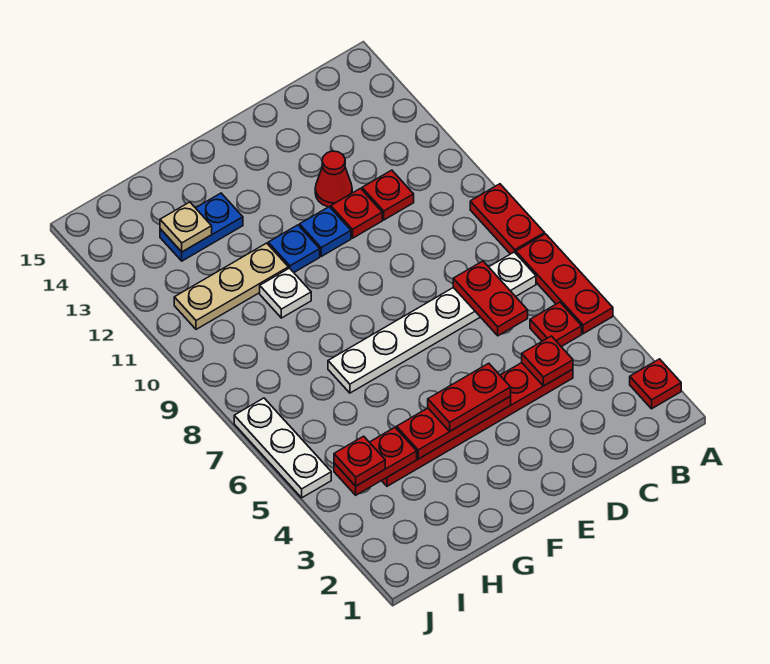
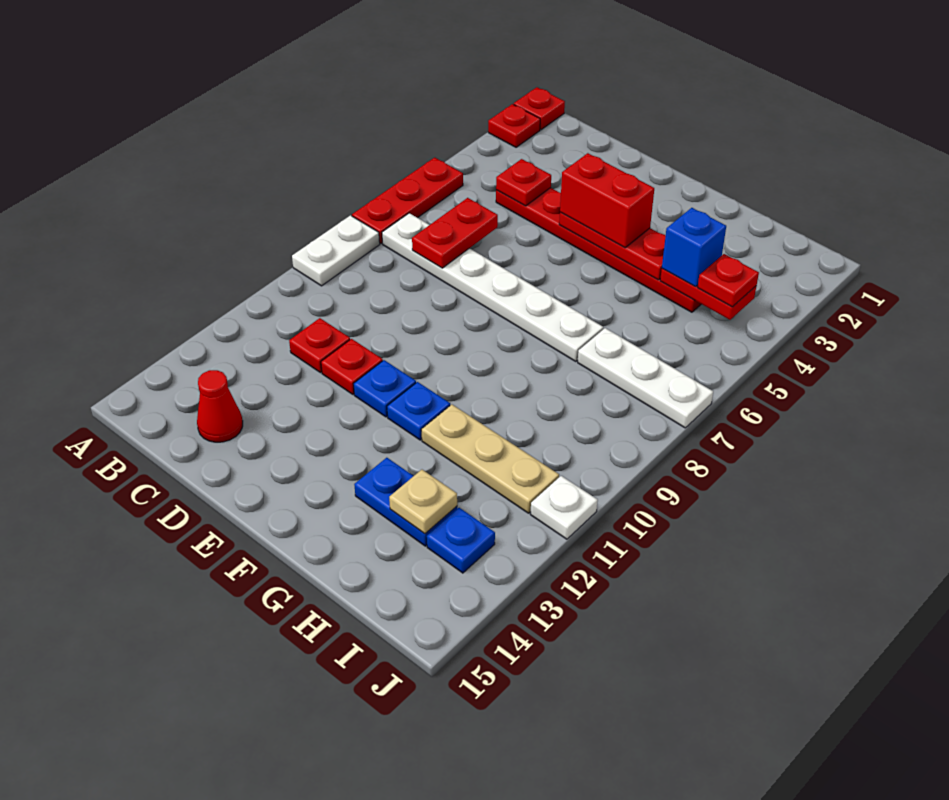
red plate A8:A9 level 1 -> white plate A8:A9 level 1
red plate B5 level 1 -> red plate A1 level 1
red cone D12 level 1 -> red cone C14 level 1
red plate E4:F4 level 3 -> red brick E4:F4 level 3
white plate G10 level 1 -> white plate J11 level 1
none -> blue brick H4 level 3
none -> blue plate I13 level 1
white plate J5:J7 level 1 -> white plate H7:J7 level 1

